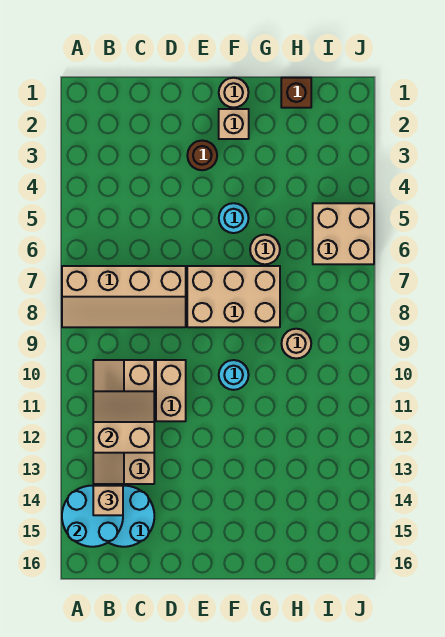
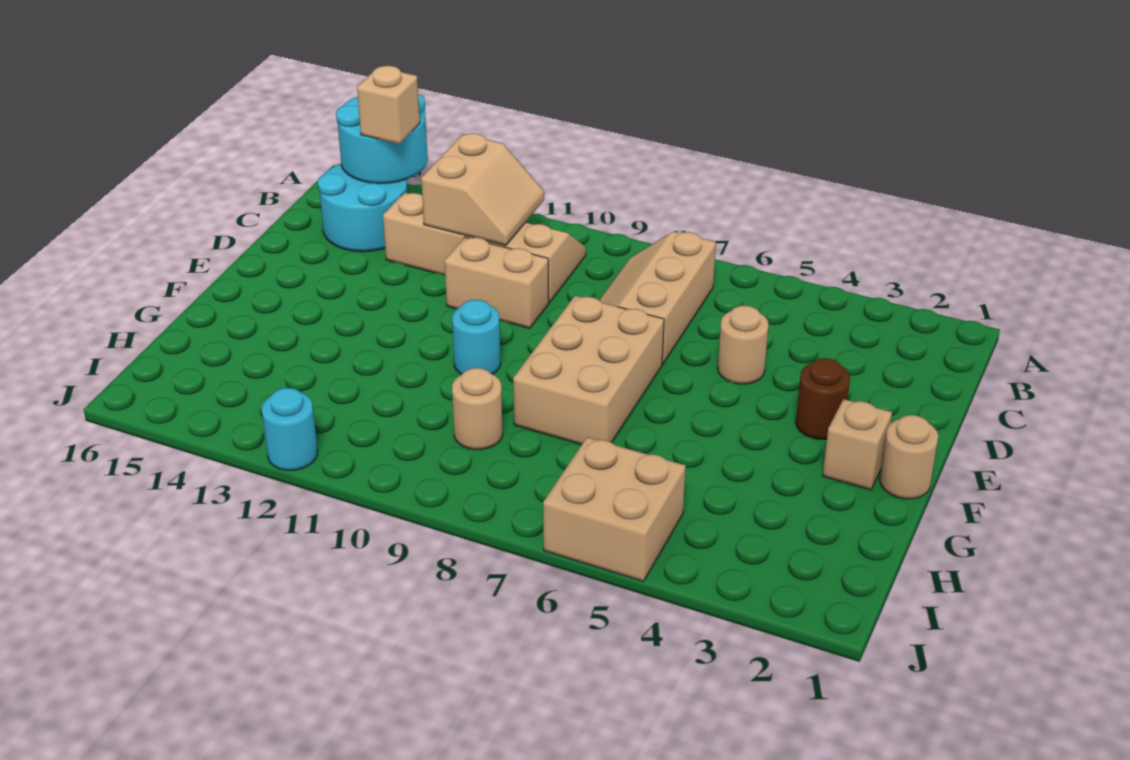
tan slope A7:D8 level 1 top 7 -> tan slope B7:D8 level 1 top 7
cyan round brick F5 level 1 -> cyan round brick J12 level 1
tan round brick G6 level 1 -> tan round brick D5 level 1
brown brick H1 level 1 -> none

